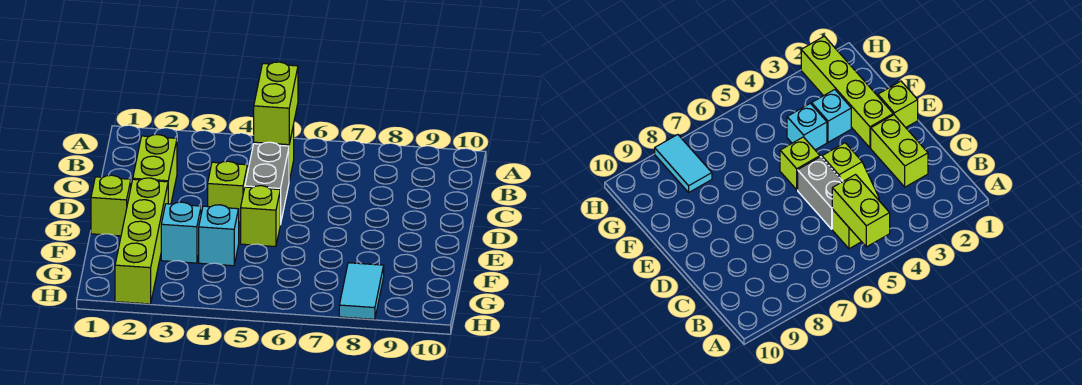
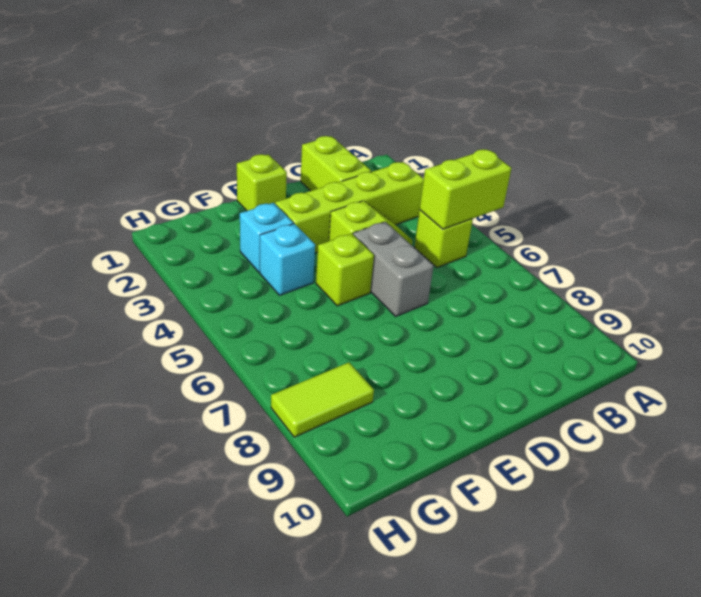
lime brick C2:D2 level 1 -> lime brick C1:C2 level 1
grey brick C5:D5 level 1 -> grey brick D5:D6 level 1
lime brick E2:H2 level 1 -> lime brick B3:E3 level 1
cyan tile G8:H8 level 1 -> lime tile G8:H8 level 1

